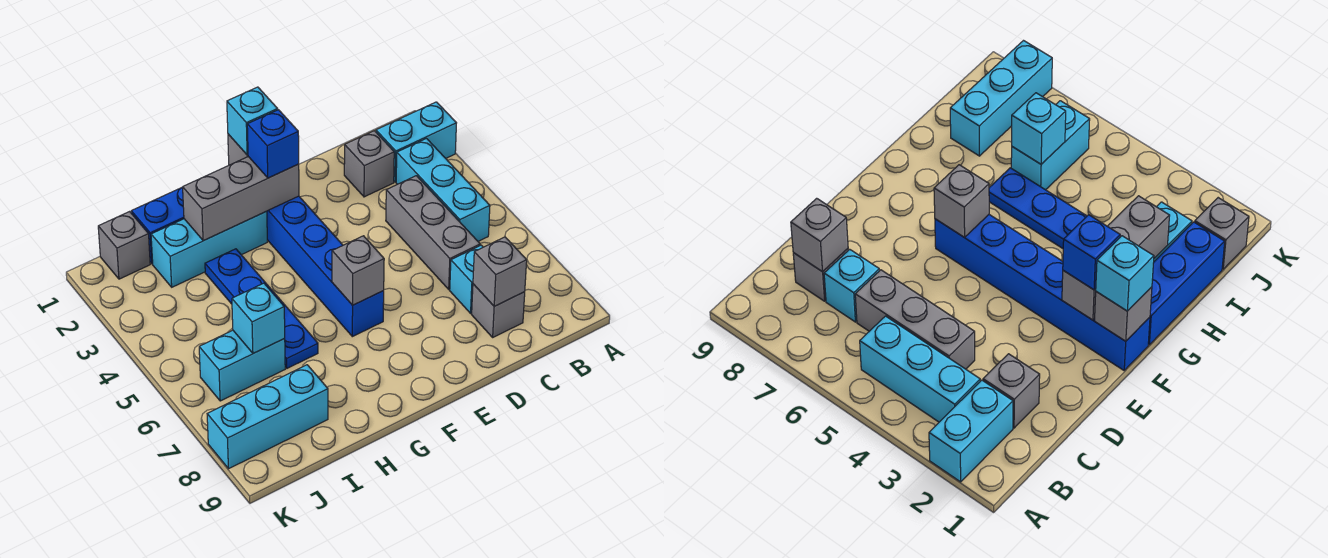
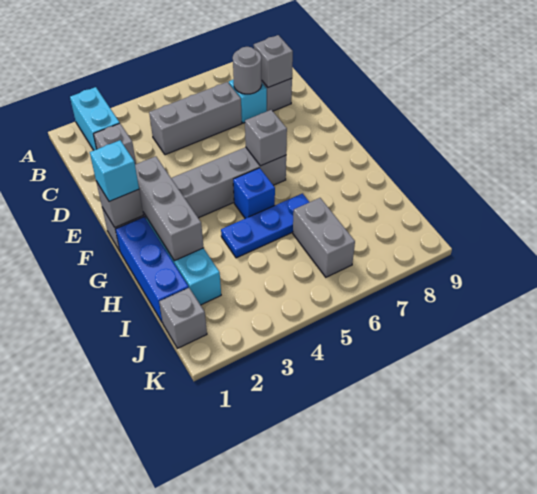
cyan brick B3:B5 level 1 -> none
none -> grey round brick C7 level 2
blue brick F1:F6 level 1 -> grey brick F1:F6 level 1
blue brick F2 level 3 -> blue brick G5 level 1
blue plate H3:H6 level 1 -> blue plate H4:H6 level 1
cyan brick I6:J6 level 1 -> grey brick I6:J6 level 1
cyan brick I6 level 2 -> none
cyan brick I8:K8 level 1 -> none

